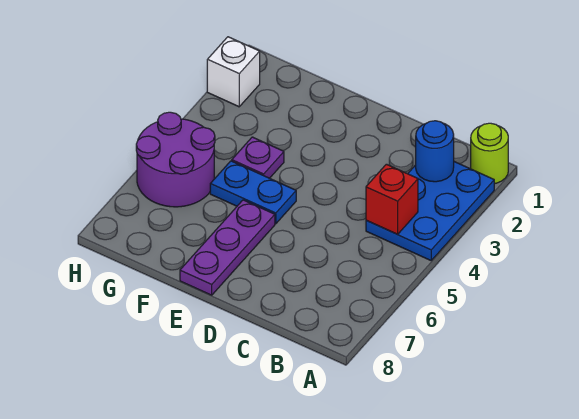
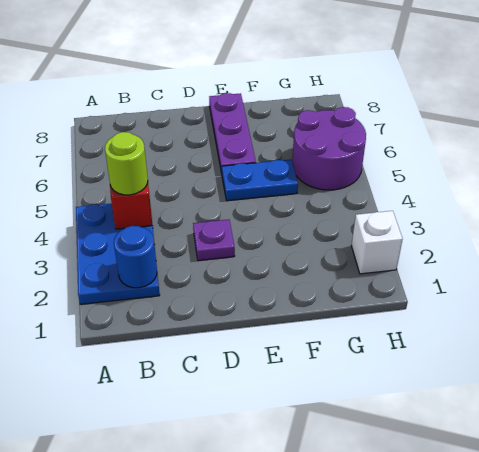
lime round brick A1 level 1 -> lime round brick B4 level 3
purple plate F4 level 1 -> purple plate D3 level 1

